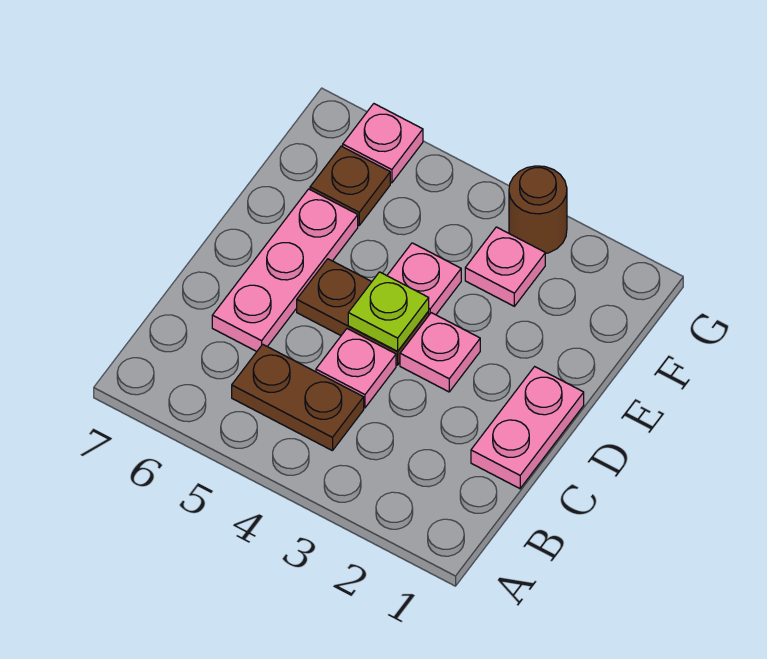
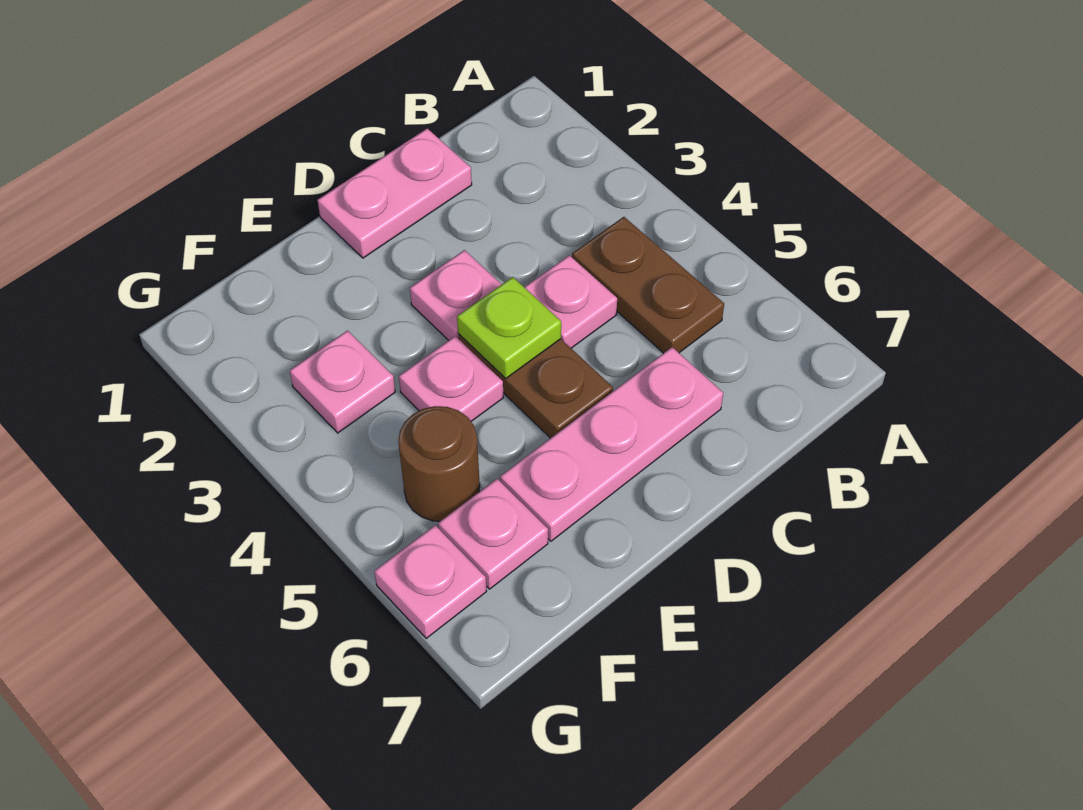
brown plate F6 level 1 -> pink plate F6 level 1
brown round brick G3 level 1 -> brown round brick F5 level 1

